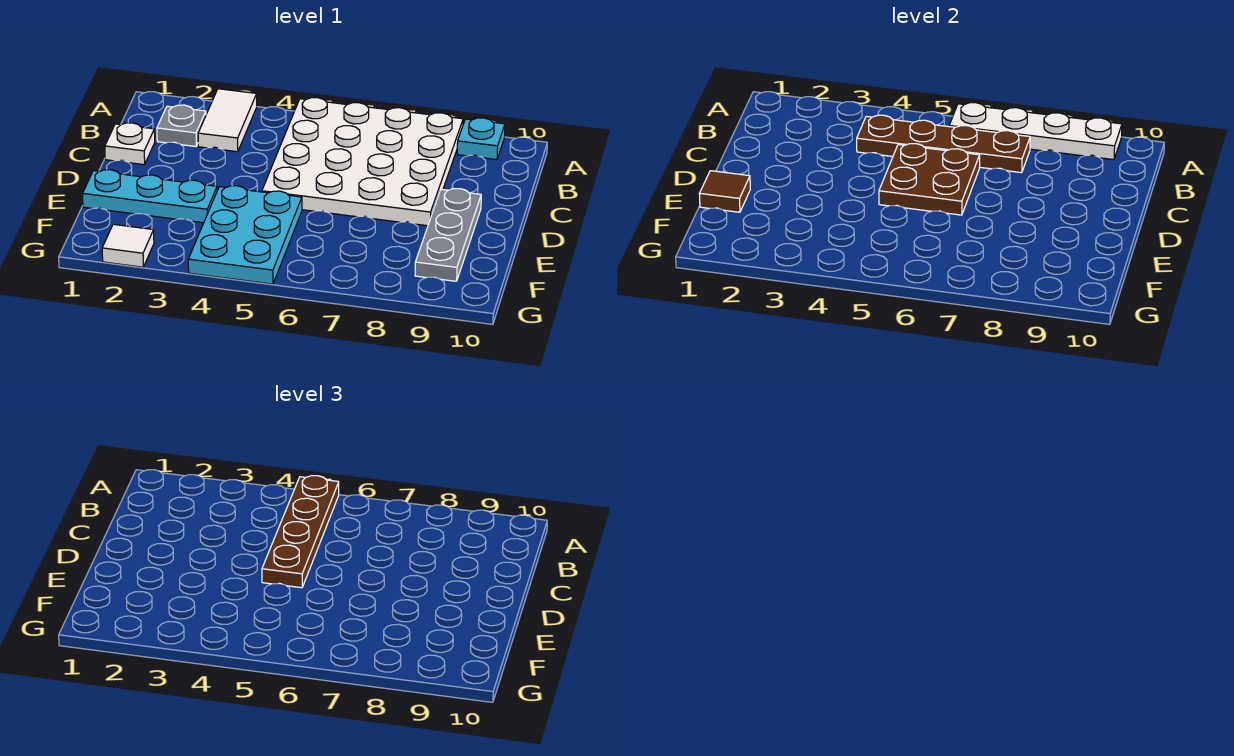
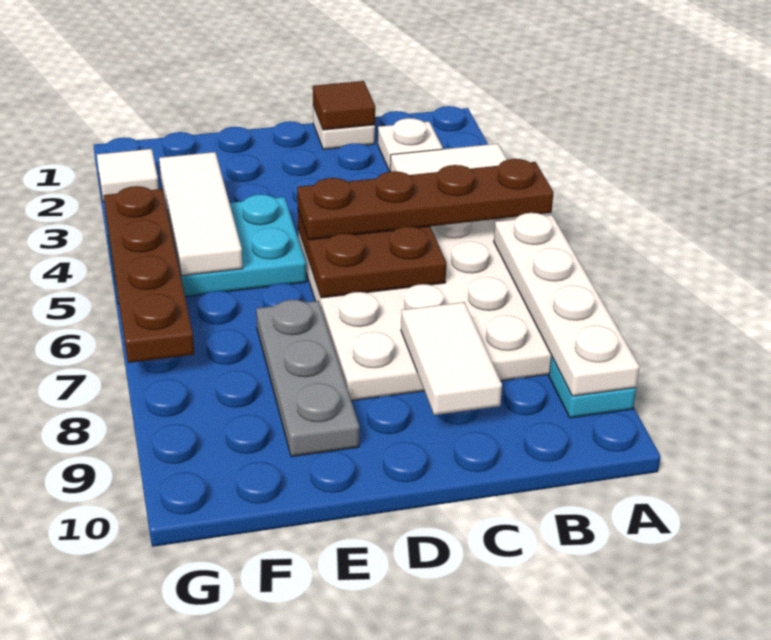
grey plate B2 level 1 -> white plate B2 level 1
brown plate B4:B7 level 2 -> brown plate G4:G7 level 2
none -> white tile C8:C9 level 2
grey plate D9:F9 level 1 -> grey plate E7:E9 level 1
cyan plate E1:E3 level 1 -> none
brown tile E1 level 2 -> brown tile C1 level 2
none -> white tile F3:F5 level 2

